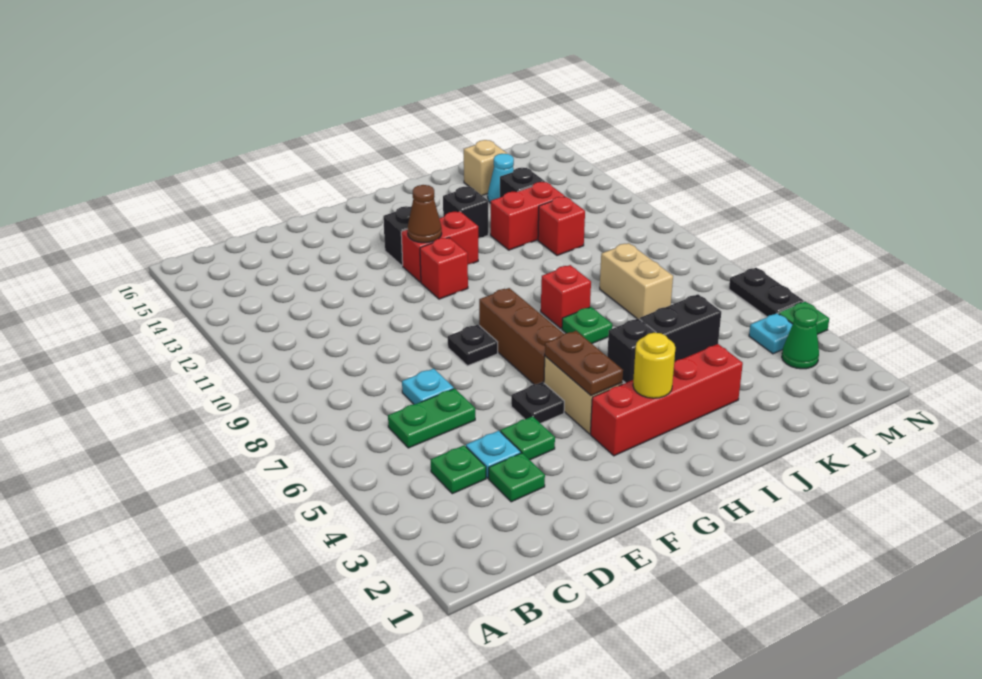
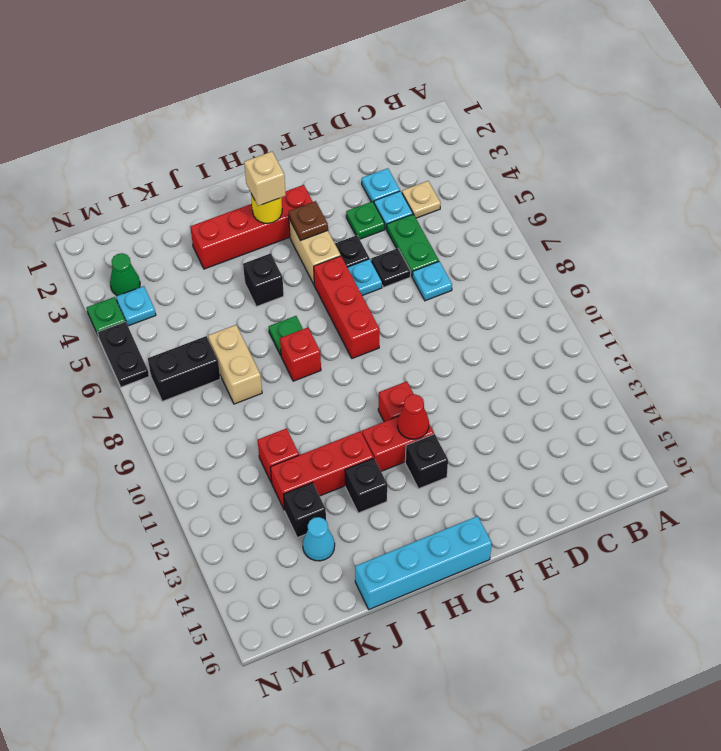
green plate C4 level 1 -> tan plate C4 level 1
green plate C6:D6 level 1 -> green plate D5:D6 level 1
green plate D3 level 1 -> cyan plate D3 level 1
none -> cyan plate F6 level 1
black plate F8 level 1 -> black plate E6 level 1
brown plate G4:G5 level 2 -> brown plate G4 level 2
brown brick G6:G8 level 1 -> red brick G6:G8 level 1
brown cone G12 level 2 -> red cone G12 level 2
none -> cyan brick G16:J16 level 1
black brick J5:K5 level 1 -> black brick L7:M7 level 1
red brick J12:K12 level 1 -> red brick I12:K12 level 1
tan brick K15 level 1 -> tan brick H3 level 3

